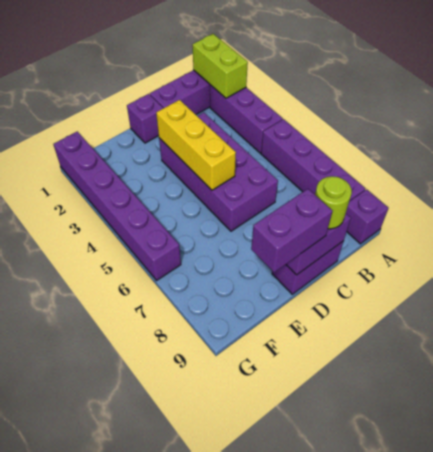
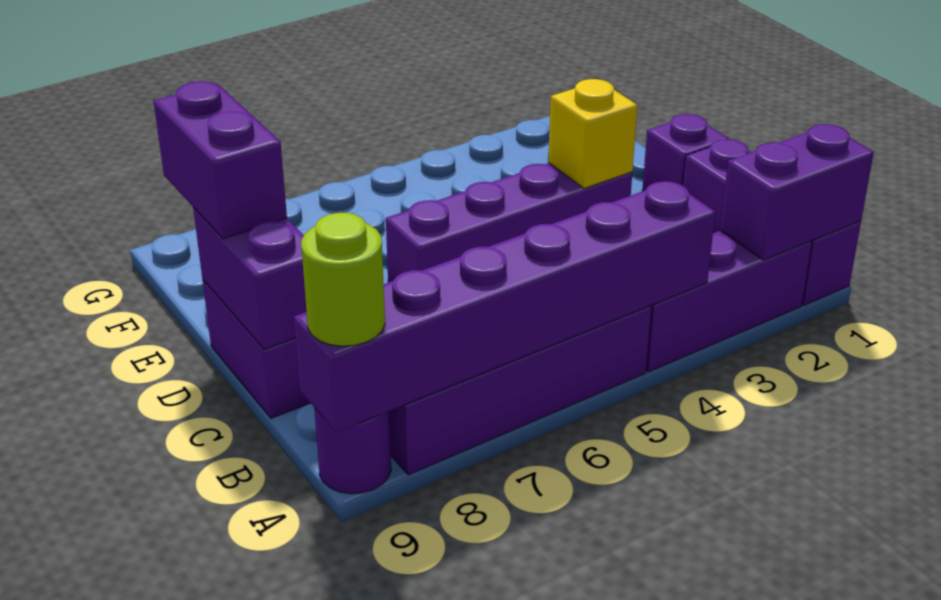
lime brick A1:A2 level 2 -> purple brick A1:A2 level 2
purple brick A9 level 1 -> purple round brick A9 level 1
purple brick C3:D6 level 1 -> purple brick D3:D6 level 1
lime round brick C9 level 3 -> lime round brick A9 level 3
yellow brick D3:D5 level 2 -> yellow brick D3 level 2
purple brick G1:G6 level 1 -> purple brick A4:A9 level 2

